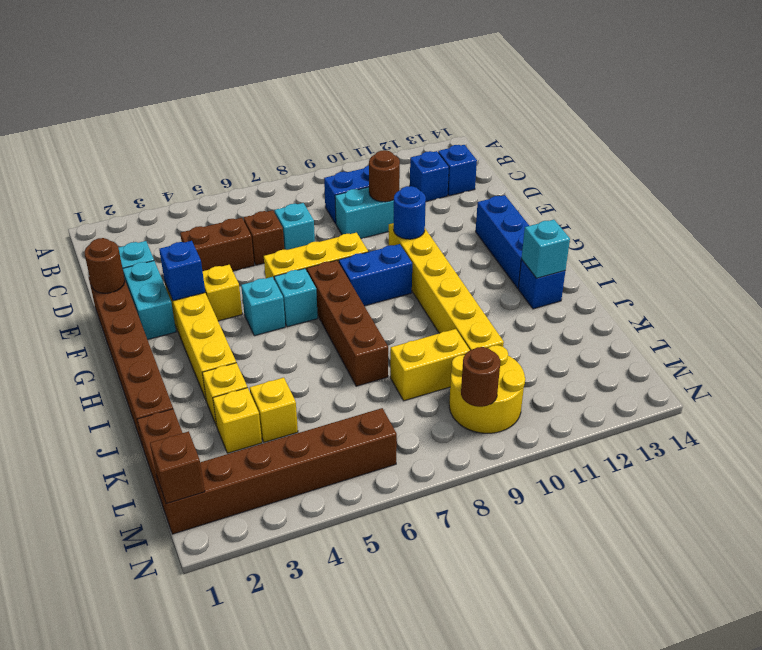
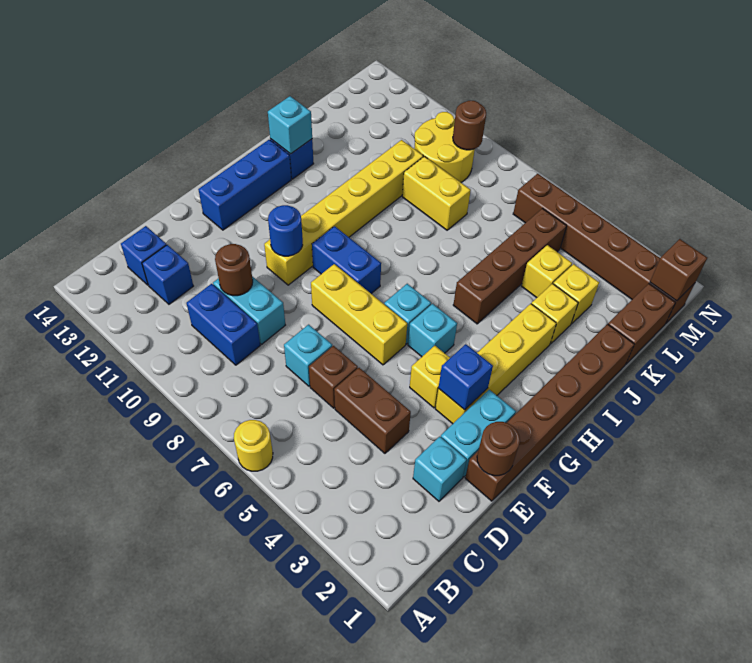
none -> yellow round brick A6 level 1
brown brick G7:J7 level 1 -> brown brick I5:L5 level 1

